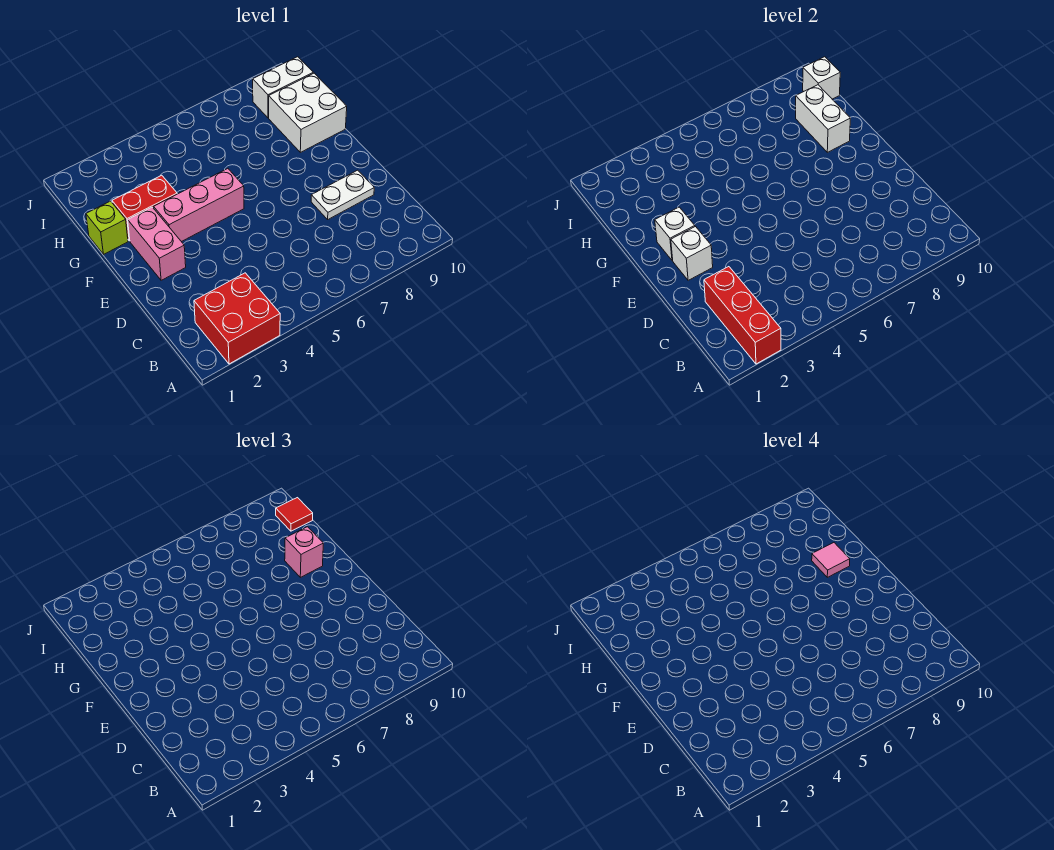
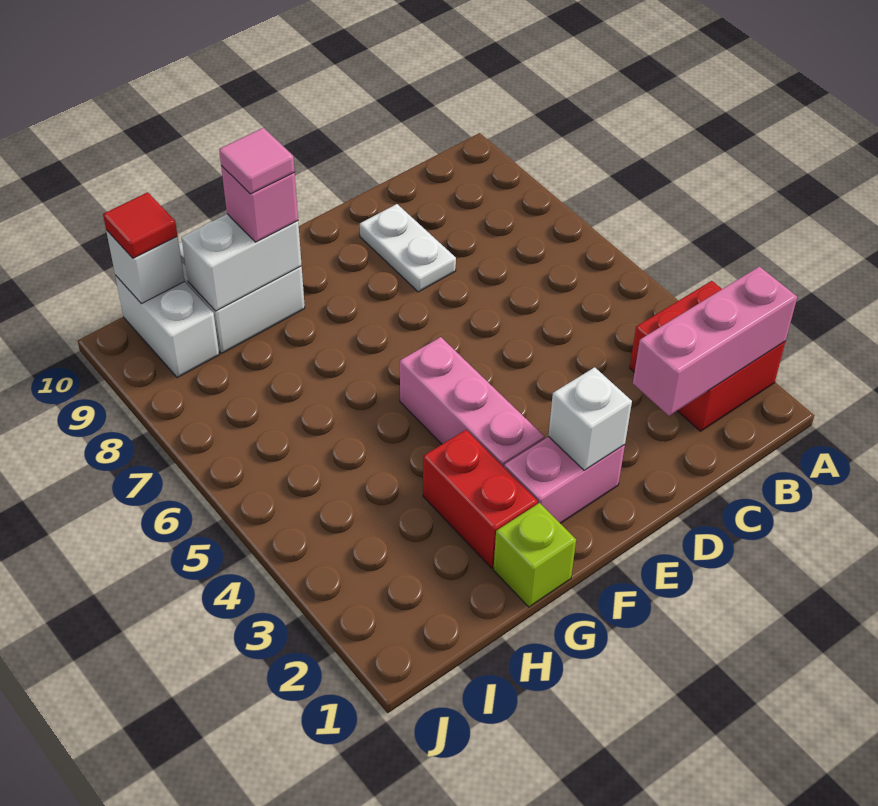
red brick A2:C2 level 2 -> pink brick A2:C2 level 2
white brick F2 level 2 -> none

